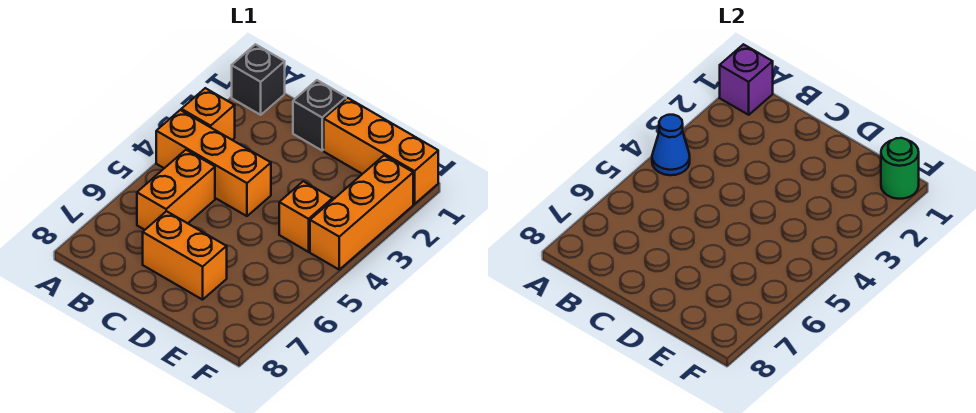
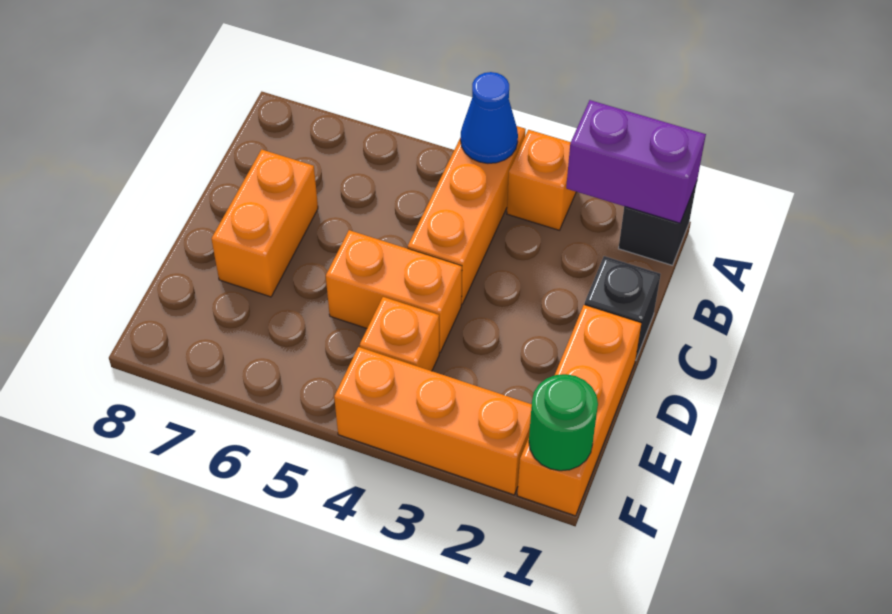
purple brick A1 level 2 -> purple brick A1:A2 level 2
orange brick B5:B6 level 1 -> orange brick D4:D5 level 1

